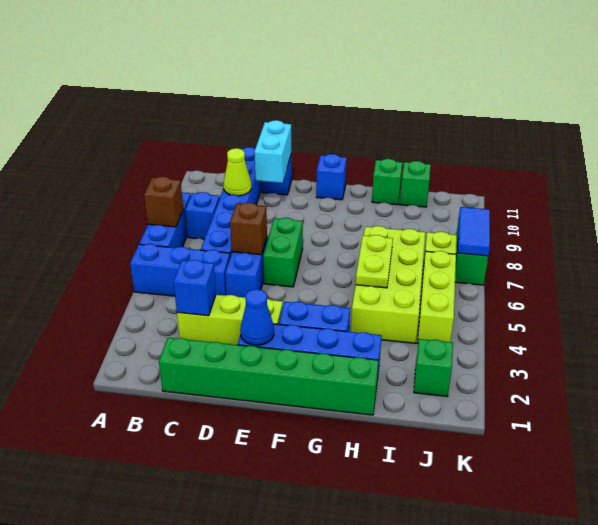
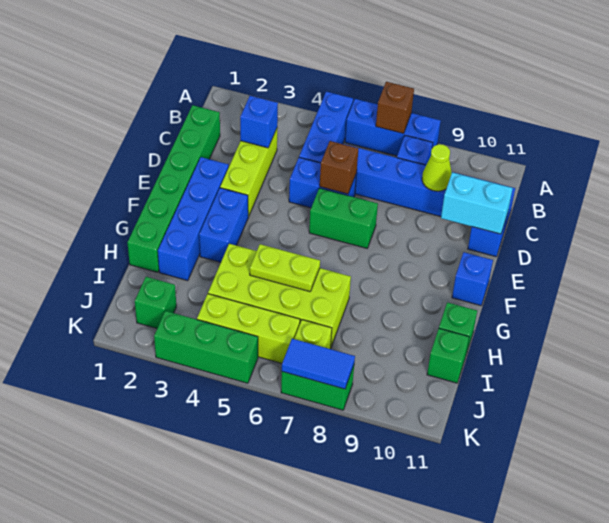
blue cone E2 level 2 -> none
none -> green brick K3:K5 level 1

